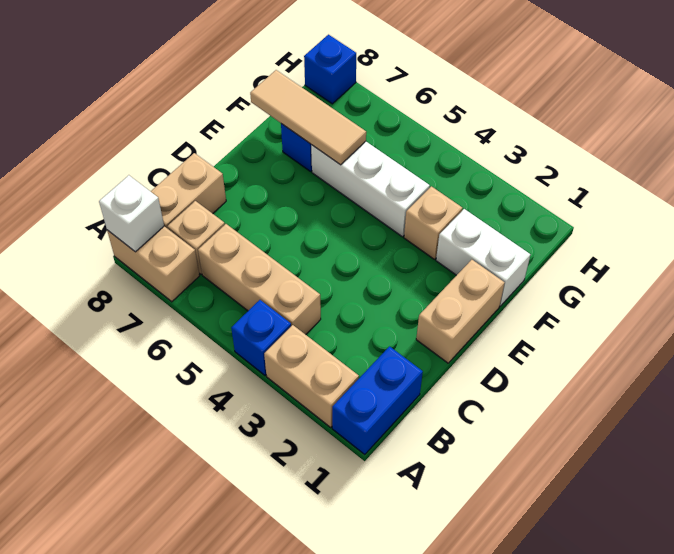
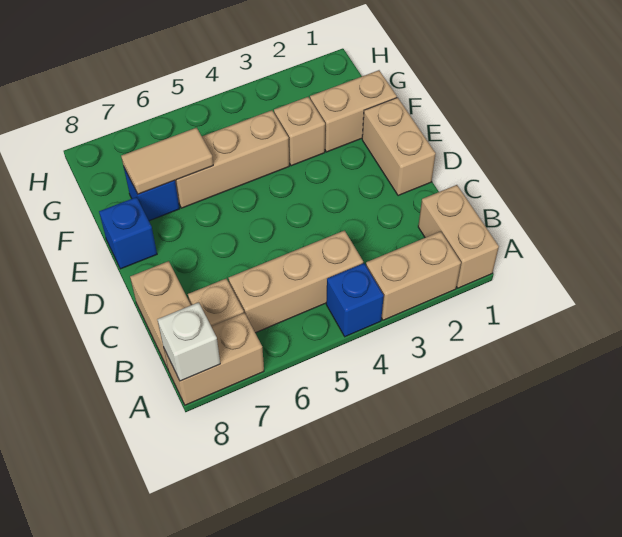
blue brick A1:B1 level 1 -> tan brick A1:B1 level 1
white brick F1:F2 level 1 -> tan brick F1:F2 level 1
white brick F4:F6 level 1 -> tan brick F4:F6 level 1
tan tile F6:F8 level 2 -> tan tile F6:F7 level 2
blue brick H8 level 1 -> blue brick E8 level 1

